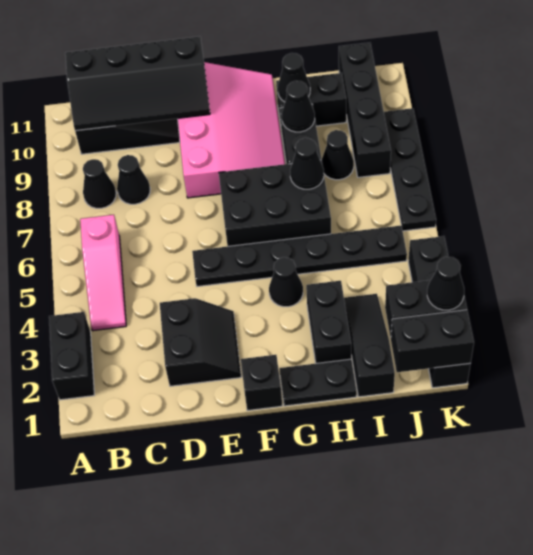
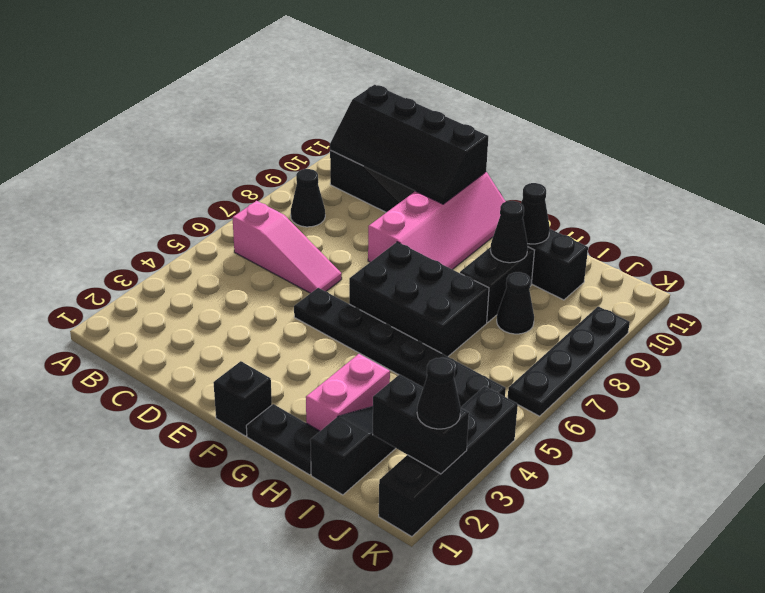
black brick A2:A3 level 1 -> none
pink slope B4:B6 level 1 top 6 -> pink slope B6:D6 level 1 top B
black cone C8 level 1 -> none
black slope D2:E3 level 1 top D -> none
pink slope E8:G11 level 1 top E -> pink slope E8:F11 level 1 top E
black cone G4 level 1 -> none
black brick H2:H3 level 1 -> pink brick H2:H3 level 1
black cone H7 level 2 -> none
black brick J1:K1 level 2 -> none
black brick J8:J11 level 1 -> none

